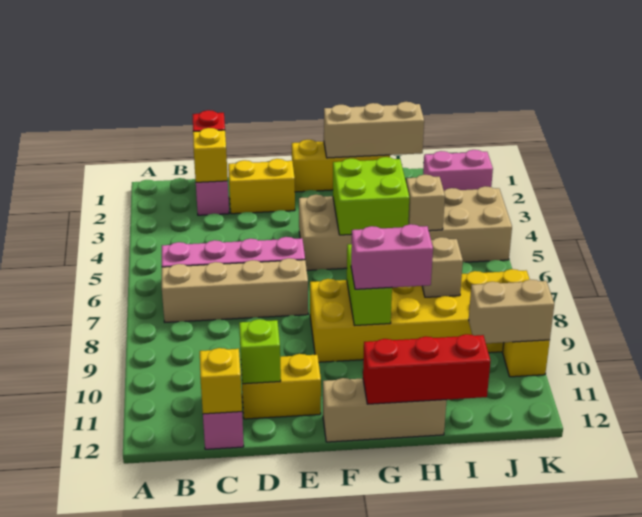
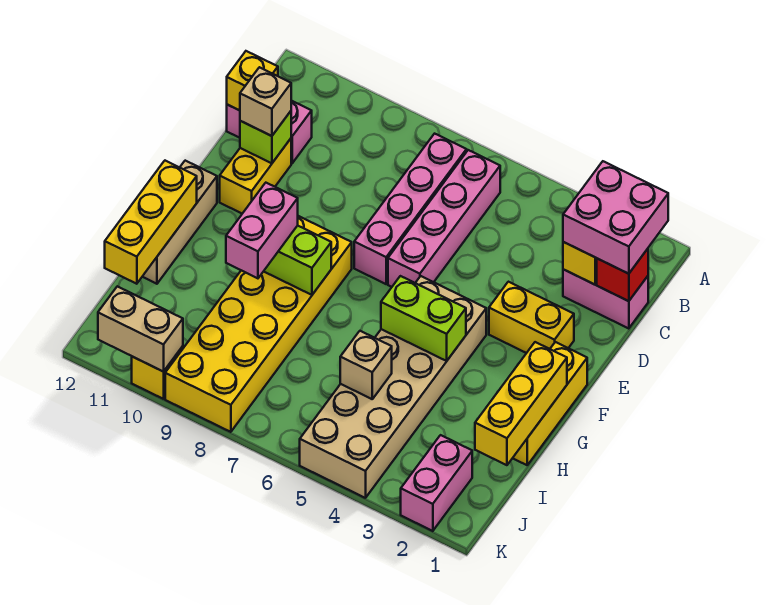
none -> pink brick B1:C2 level 3
tan brick B7:E7 level 1 -> pink brick B7:E7 level 1
yellow brick D2:E2 level 1 -> yellow brick E2:E3 level 1
tan brick G1:I1 level 2 -> yellow brick G1:I1 level 2
lime brick G4:H5 level 2 -> lime brick G4:G5 level 2
red brick G12:I12 level 2 -> yellow brick G12:I12 level 2
tan brick I8 level 2 -> tan brick D11 level 3
tan brick J10:K10 level 2 -> tan brick K10:K11 level 2

